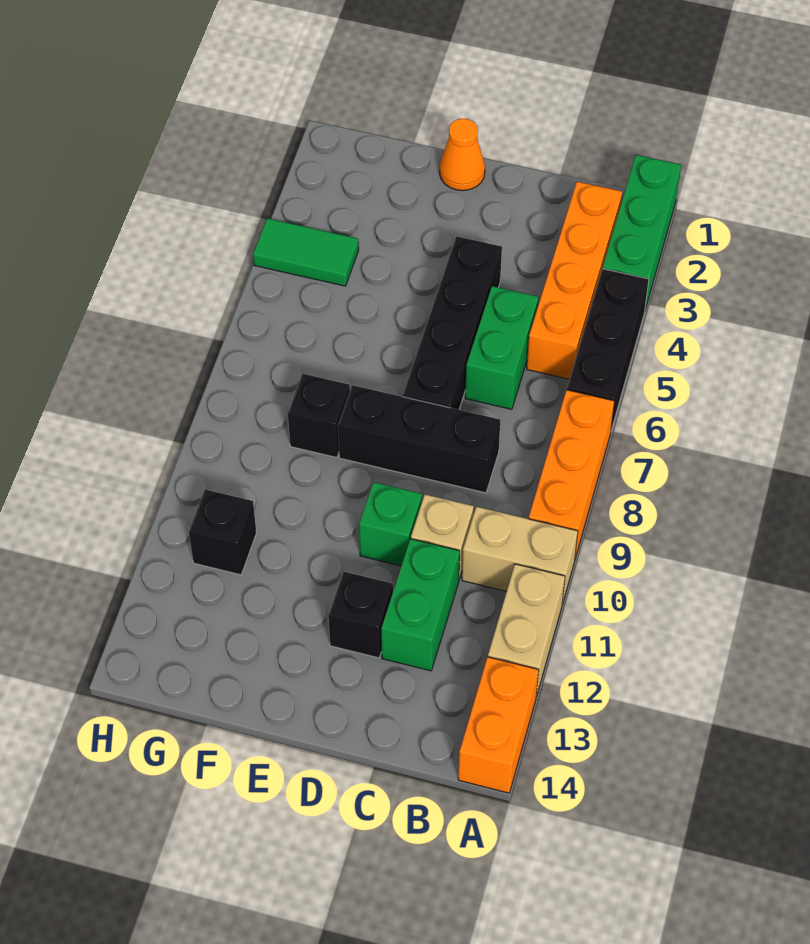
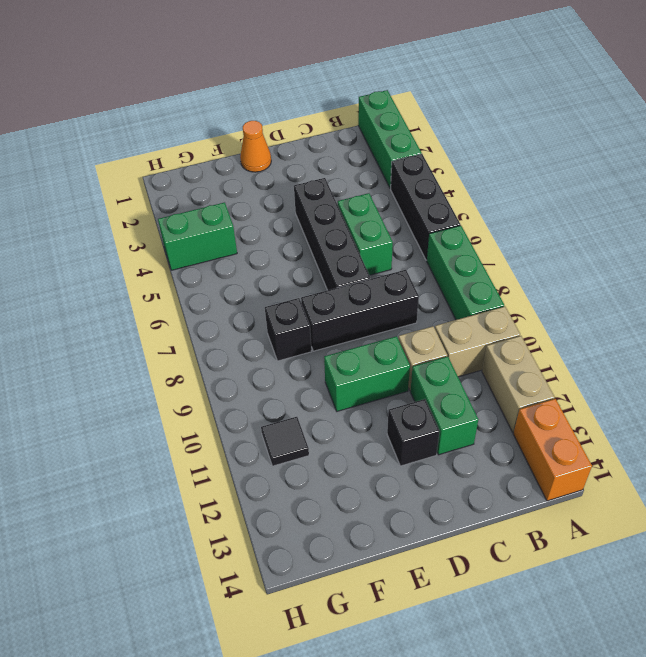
orange brick A7:A9 level 1 -> green brick A7:A9 level 1
orange brick B2:B5 level 1 -> none
green brick D10 level 1 -> green brick D10:E10 level 1
green tile G4:H4 level 1 -> green brick G4:H4 level 1
black brick G11 level 1 -> black tile G11 level 1

